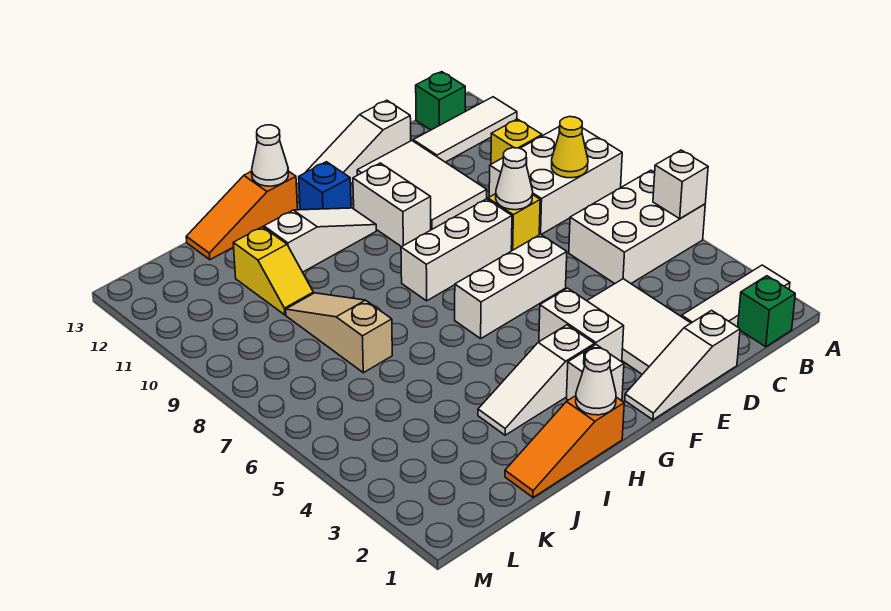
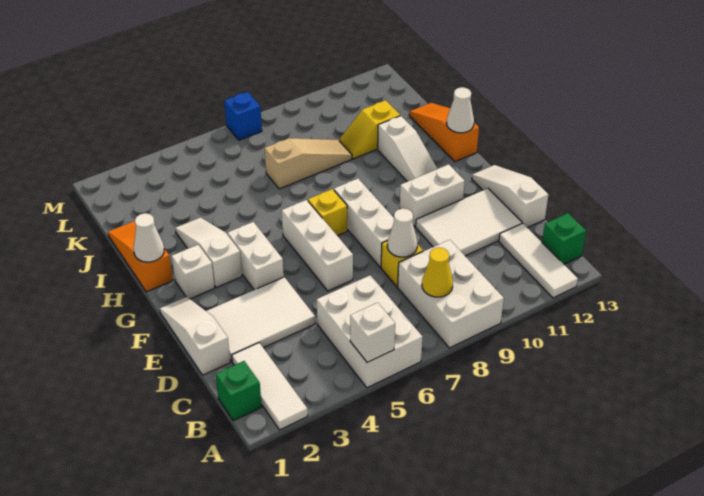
yellow brick B10 level 1 -> yellow brick G7 level 1
white brick F3:F4 level 1 -> white brick F4:G4 level 1
blue brick G12 level 1 -> blue brick M7 level 1

